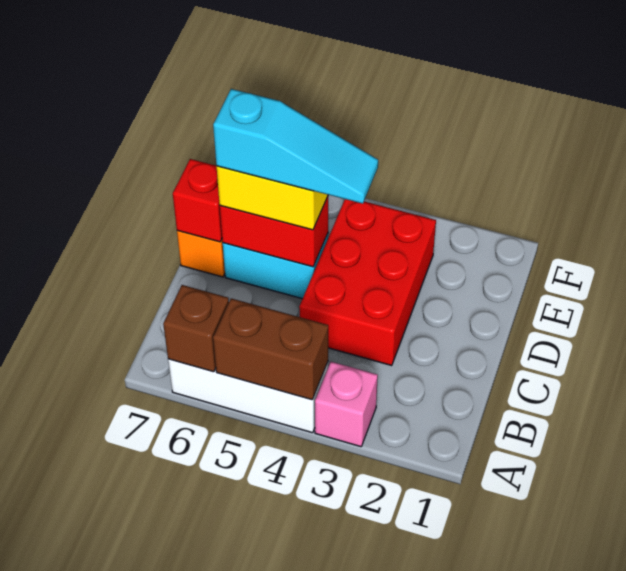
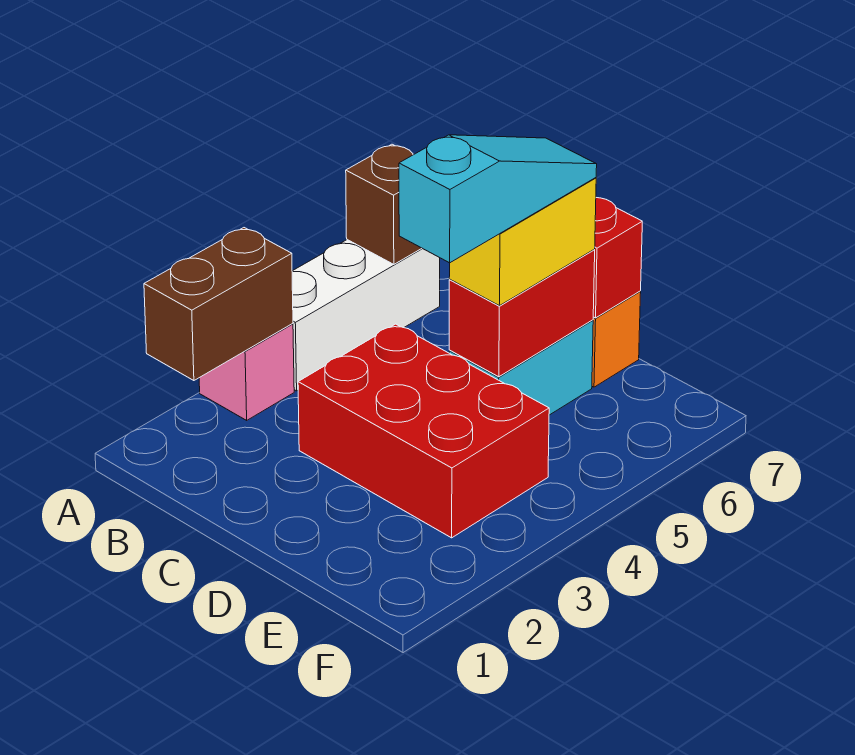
brown brick A4:A5 level 2 -> brown brick A2:A3 level 2
cyan slope D4:D6 level 4 top 6 -> cyan slope D4:D6 level 4 top 4

